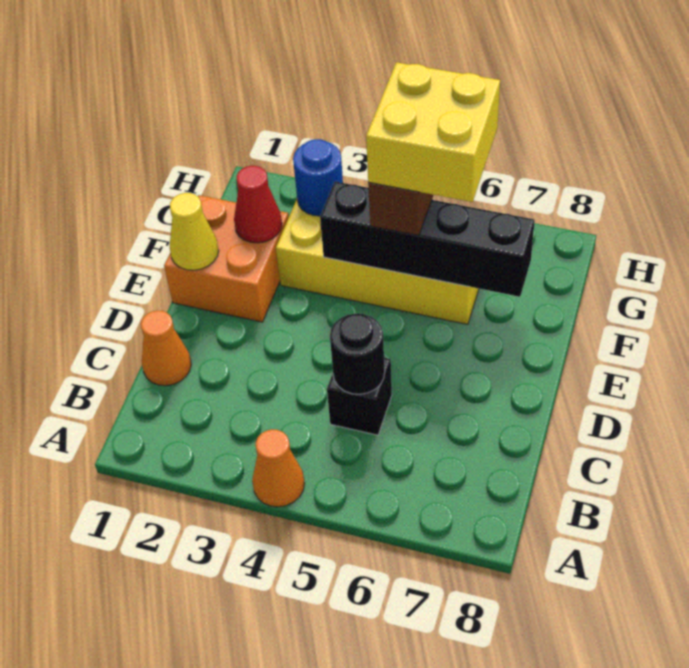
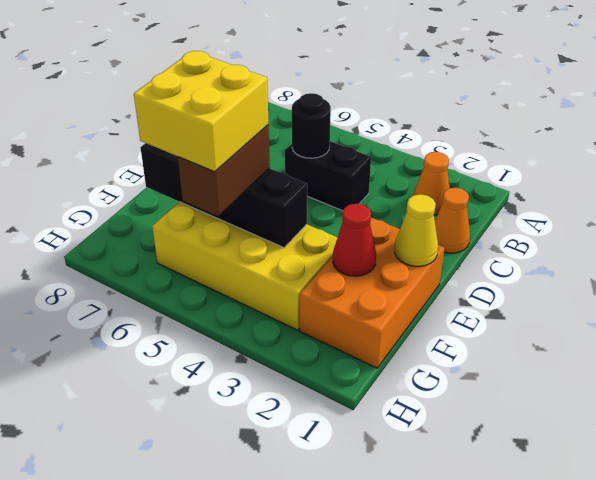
orange cone A4 level 1 -> orange cone B2 level 1
black brick C5 level 1 -> black brick C4:C5 level 1
orange brick E1:F2 level 1 -> orange brick E1:G2 level 1
blue round brick G3 level 2 -> none

